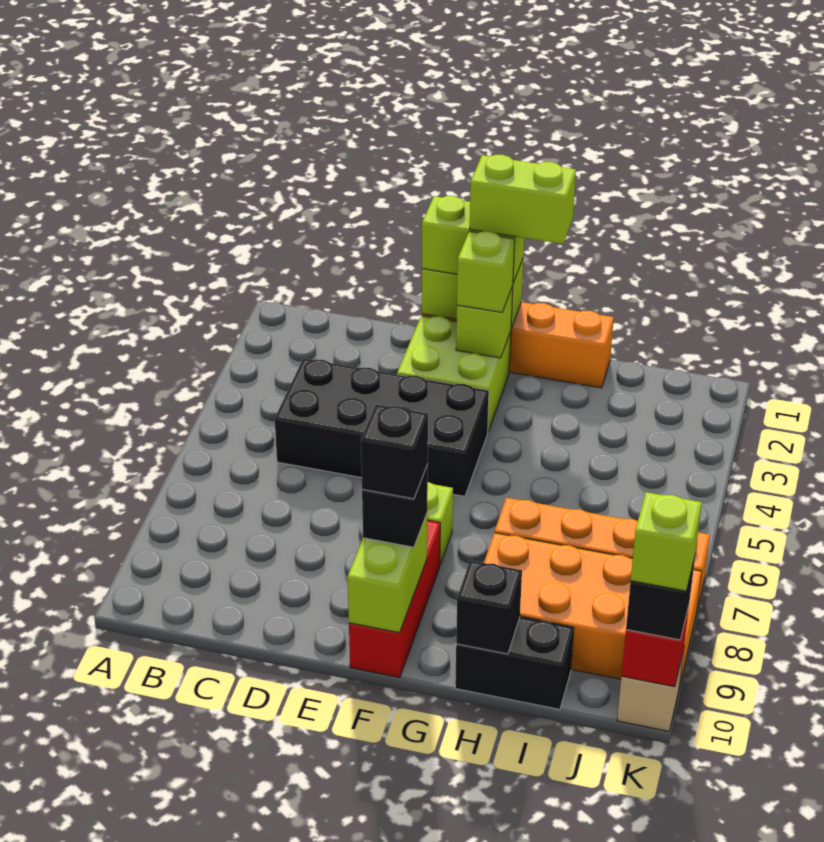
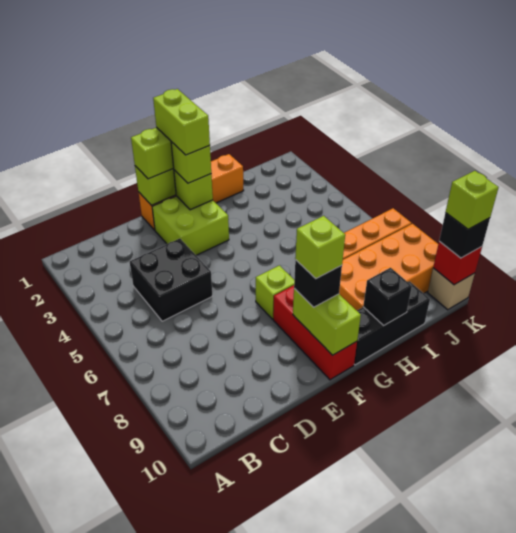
black brick C4:F5 level 1 -> black brick C4:D5 level 1
lime brick F1:G1 level 4 -> lime brick F1:F2 level 4
black brick F9 level 4 -> lime brick F9 level 4
black brick H10:I10 level 1 -> black brick G10:I10 level 1

